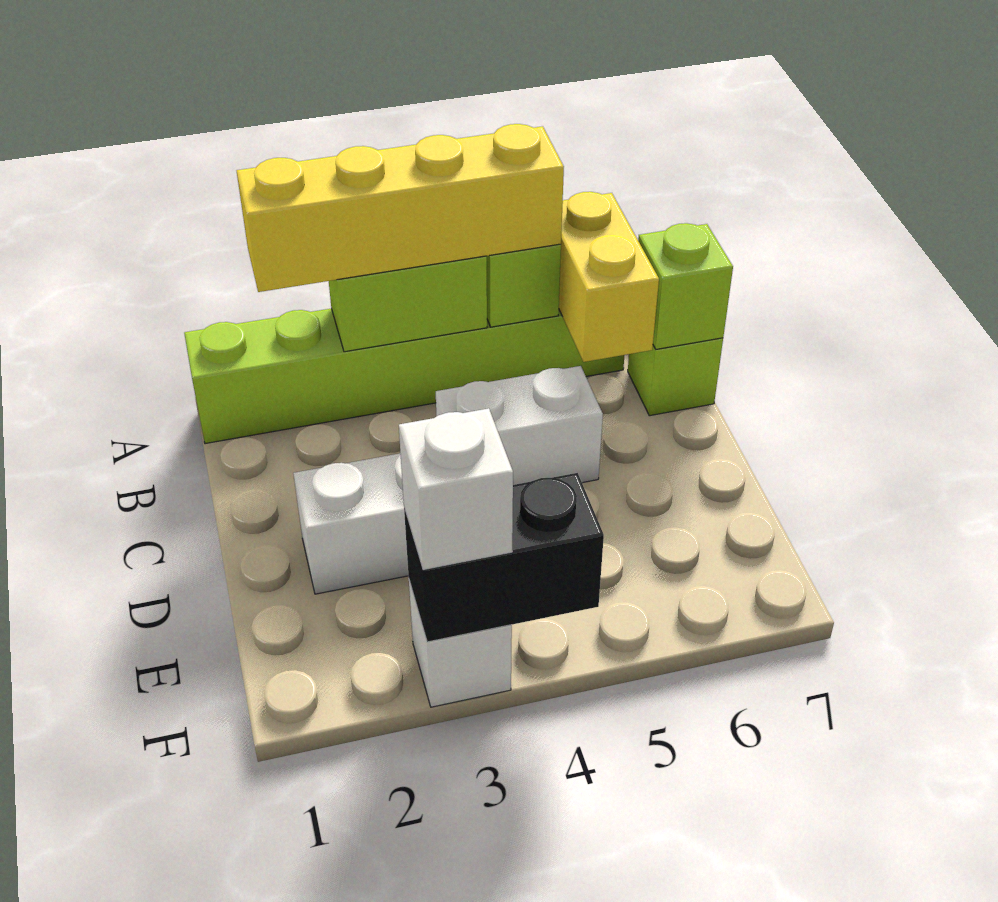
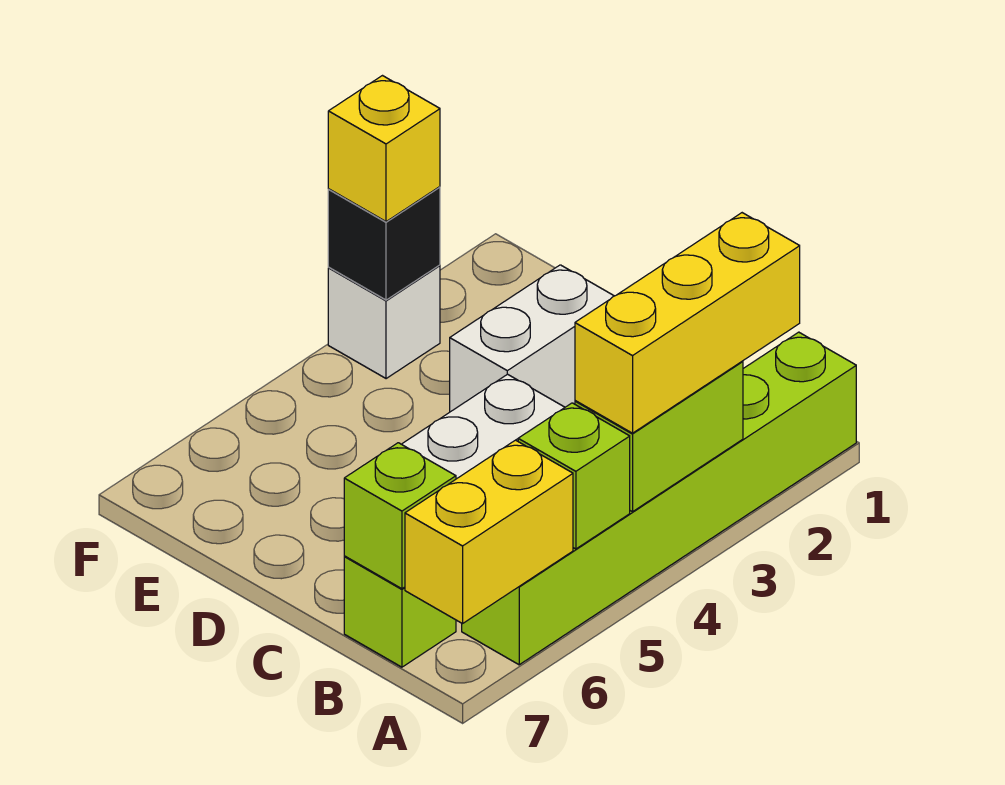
yellow brick A2:A5 level 3 -> yellow brick A2:A4 level 3
yellow brick A6:B6 level 2 -> yellow brick A6:A7 level 2
black brick F3:F4 level 2 -> black brick F3 level 2
white brick F3 level 3 -> yellow brick F3 level 3

